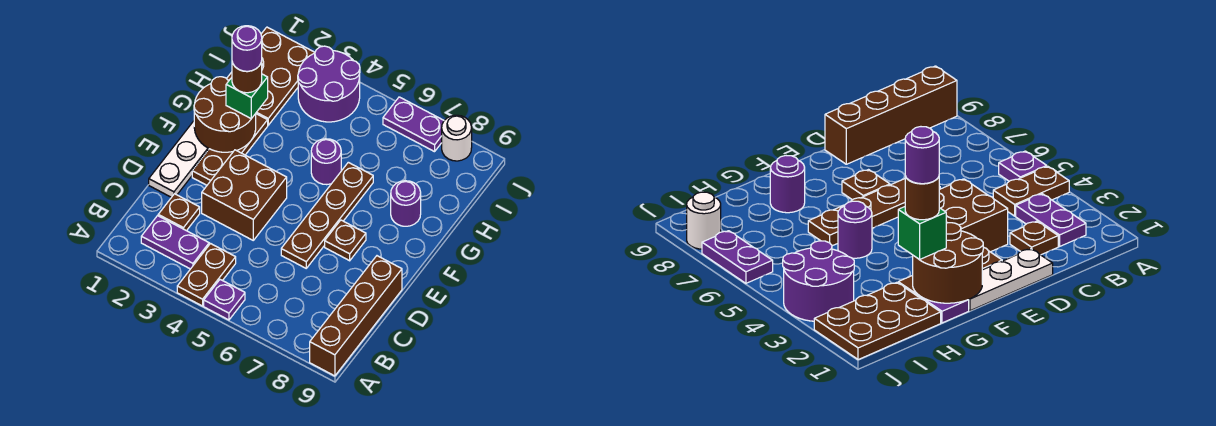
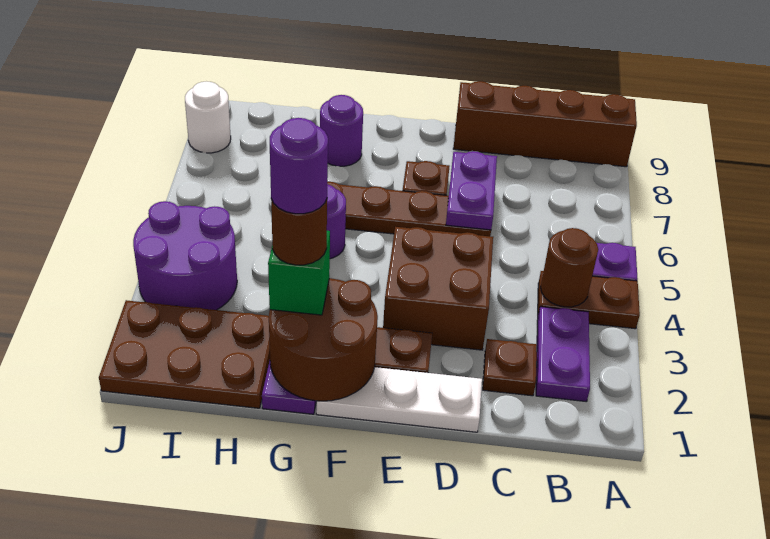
none -> brown round brick B4 level 2
purple plate J6:J7 level 1 -> purple plate D6:D7 level 2

